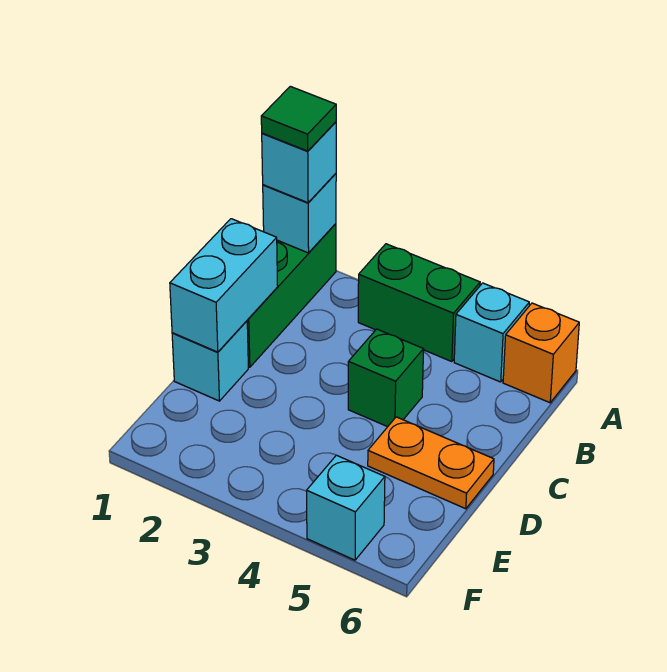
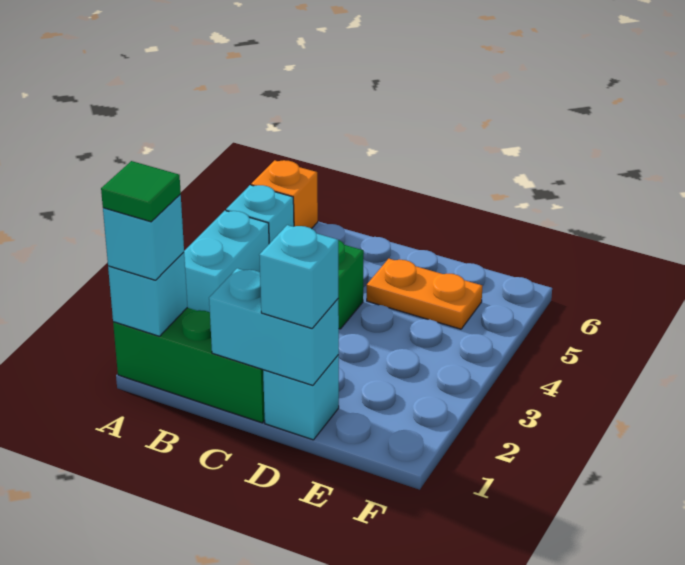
green brick A3:A4 level 1 -> cyan brick A3:A4 level 1
orange plate D5:D6 level 1 -> orange plate D5:E5 level 1
cyan brick F5 level 1 -> cyan brick D1 level 3

